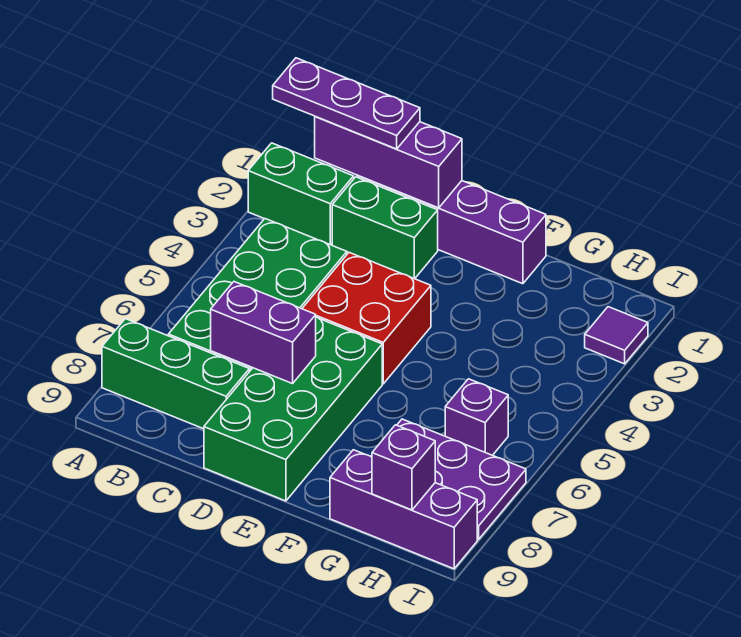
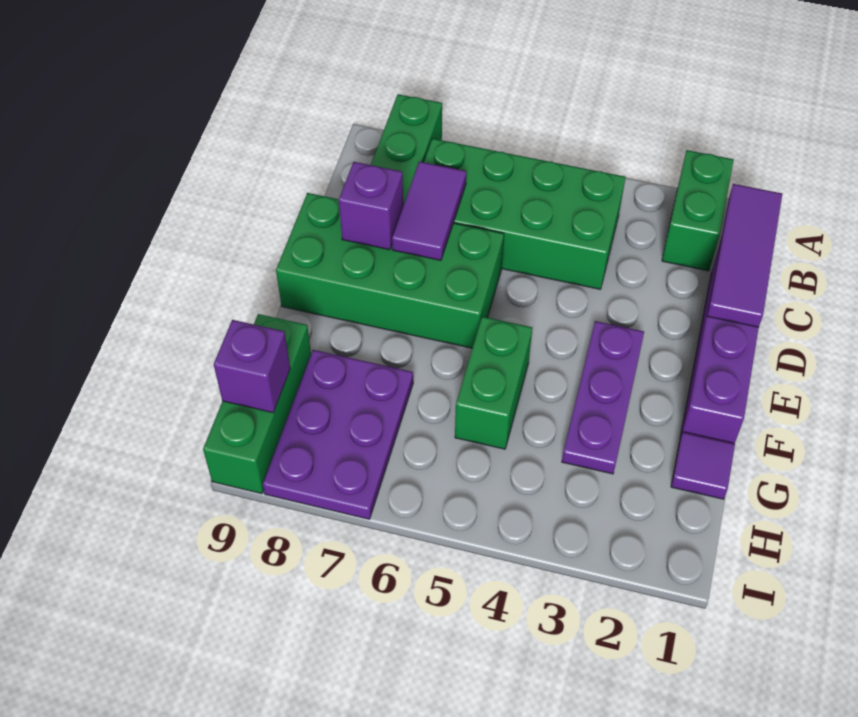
purple plate A1:C1 level 3 -> purple plate E3:G3 level 1
purple brick B1:D1 level 2 -> purple tile B1:D1 level 2
green brick C2:D2 level 1 -> green brick F5:G5 level 1
purple brick C7:D7 level 2 -> purple tile C7:D7 level 2
red brick D4:E5 level 1 -> none
purple brick G9:I9 level 1 -> green brick G9:I9 level 1
purple brick H6 level 1 -> purple brick D8 level 2
purple tile I2 level 1 -> purple tile G1 level 1

